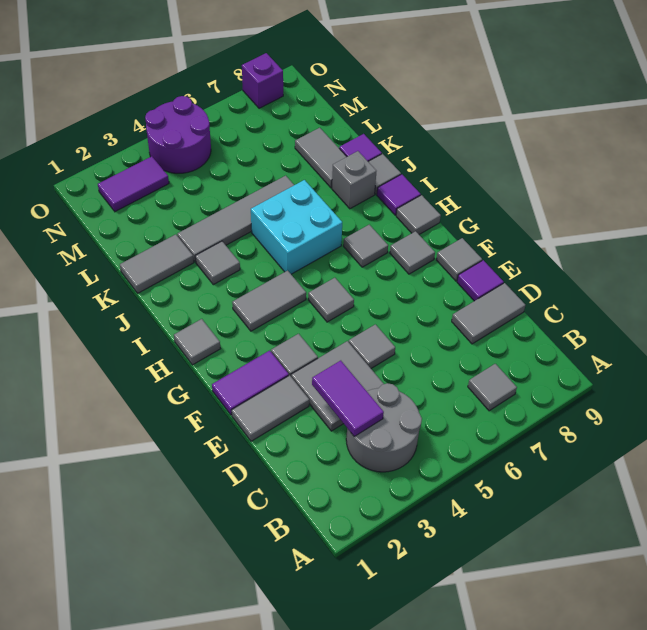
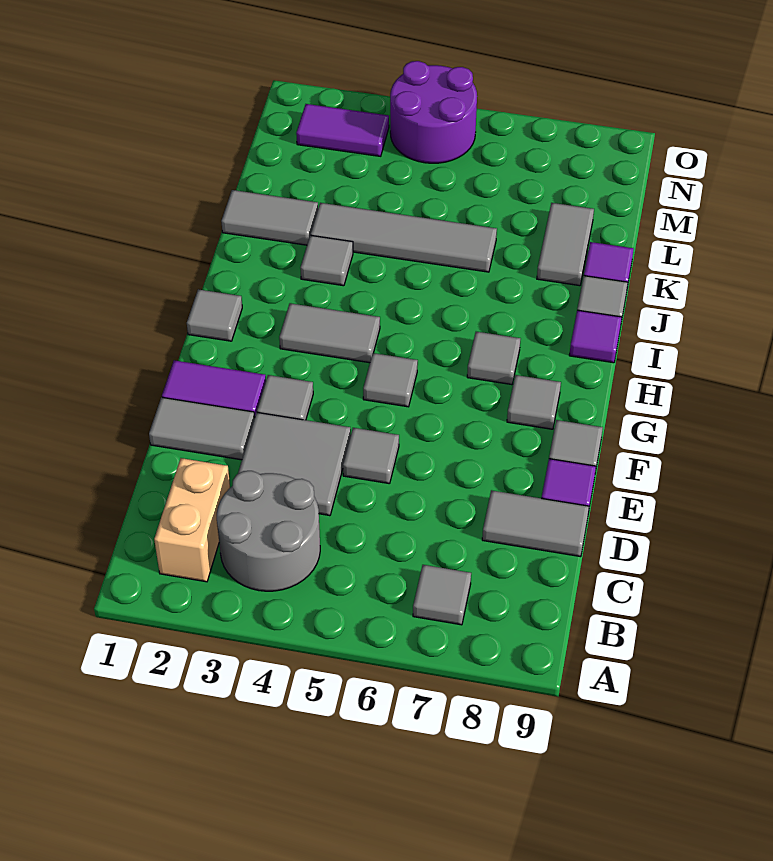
none -> tan brick B2:C2 level 1
purple tile C3:D3 level 2 -> none
grey tile H9 level 1 -> none
cyan brick I5:J6 level 1 -> none
grey brick J8 level 1 -> none
purple brick O8 level 1 -> none

